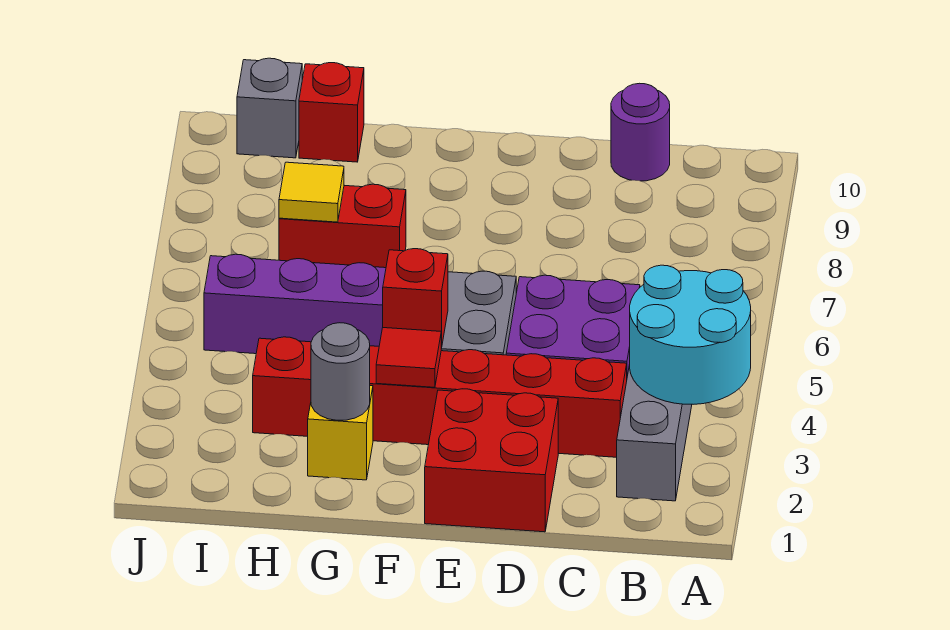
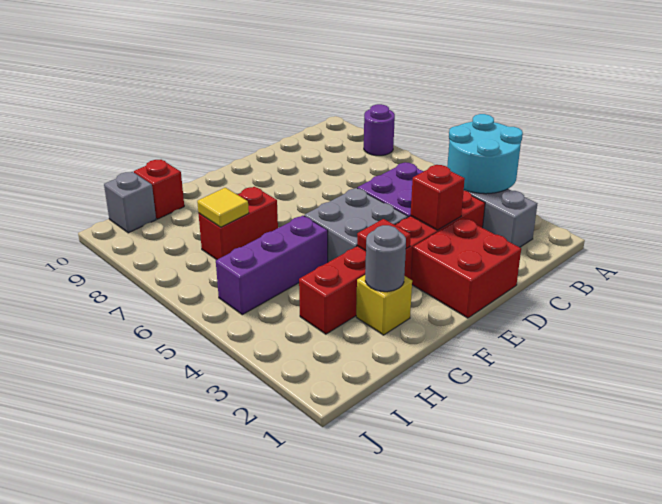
purple round brick C10 level 1 -> purple round brick A8 level 1
red brick F4 level 2 -> red brick D3 level 2

